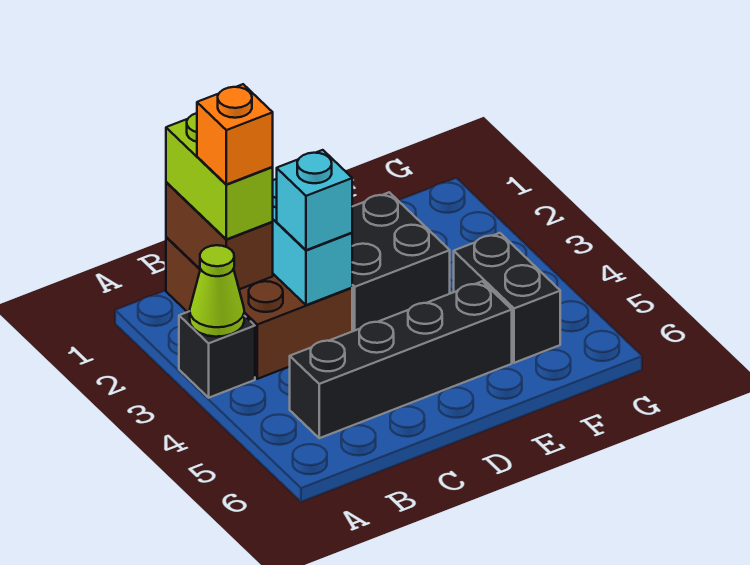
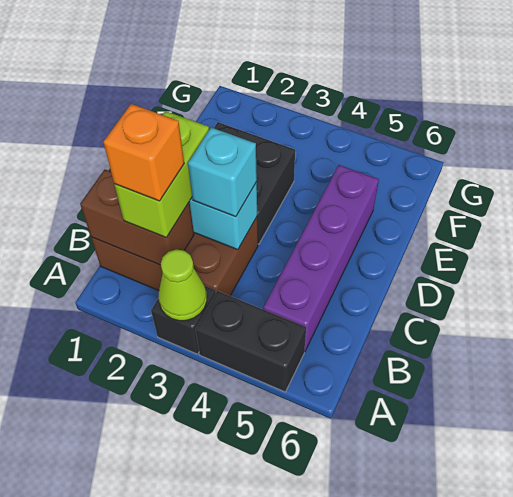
lime brick B1:B2 level 3 -> lime brick B2:C2 level 3
black brick B5:E5 level 1 -> purple brick B5:E5 level 1
black brick F4:F5 level 1 -> black brick A4:A5 level 1

